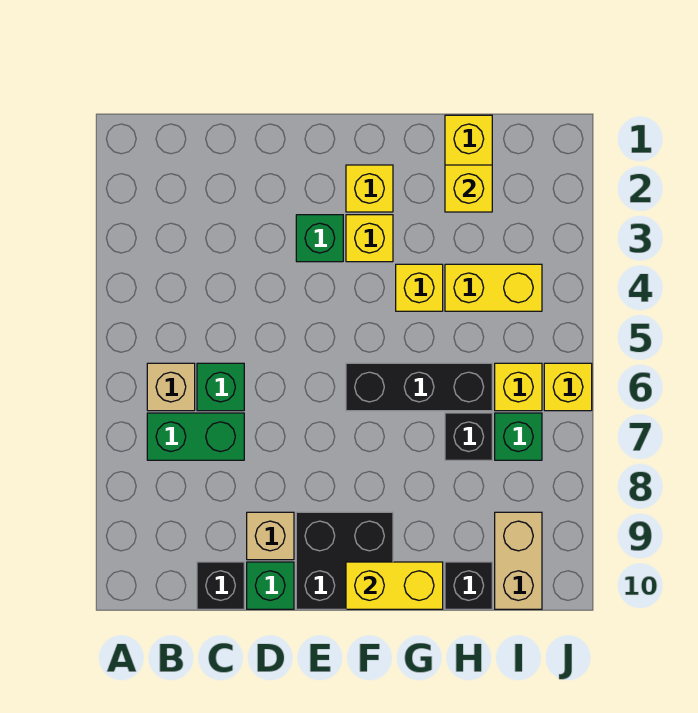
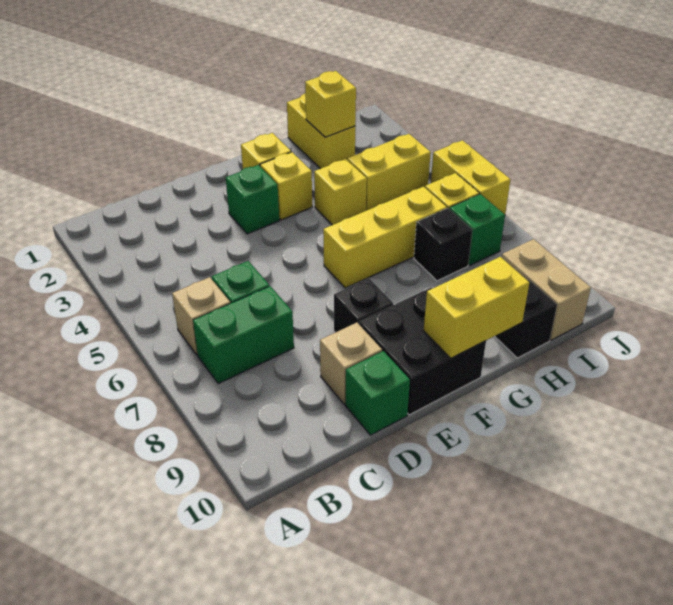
black brick C10 level 1 -> black brick E8 level 1
black brick F6:H6 level 1 -> yellow brick F6:H6 level 1
yellow brick J6 level 1 -> yellow brick J5:J6 level 1

